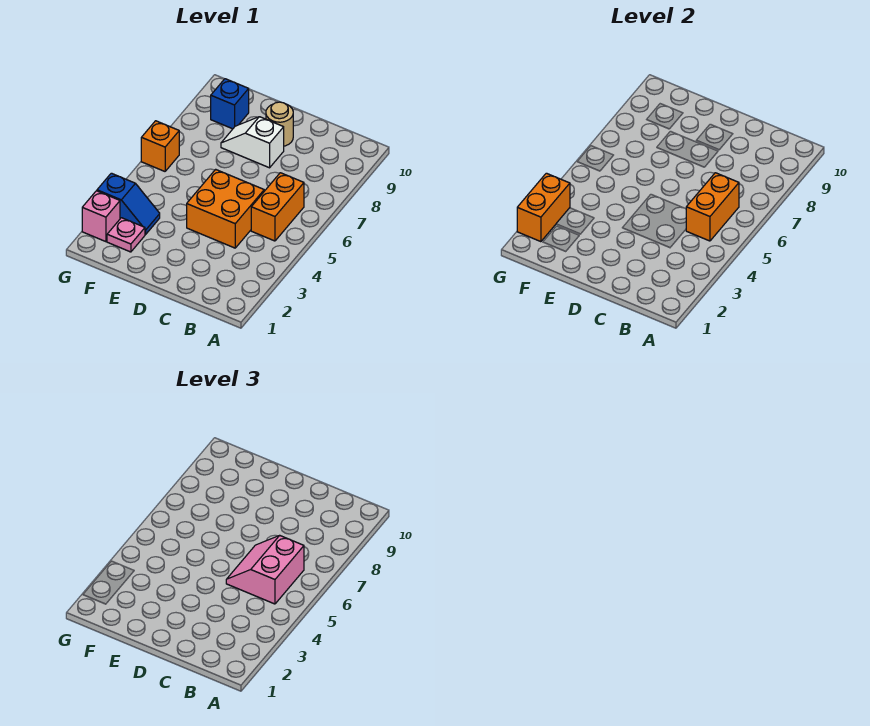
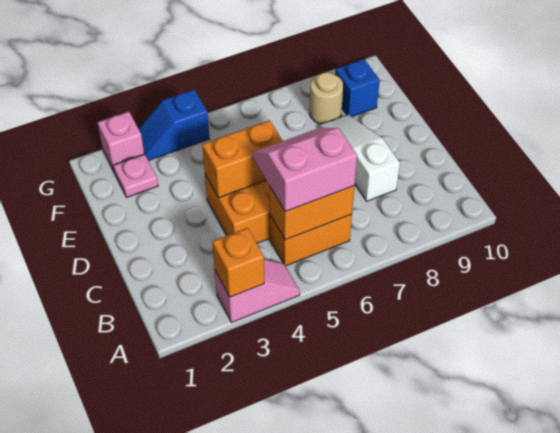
none -> pink slope A3:A4 level 1 top 3
white slope D8:E8 level 1 top D -> white slope C8:E8 level 1 top C
tan round brick D9 level 1 -> tan round brick F8 level 1
blue slope F3:G3 level 1 top G -> blue slope G3:G4 level 1 top 4
orange brick G2:G3 level 2 -> orange brick D4:D5 level 2
orange brick G6 level 1 -> orange brick A3 level 2

